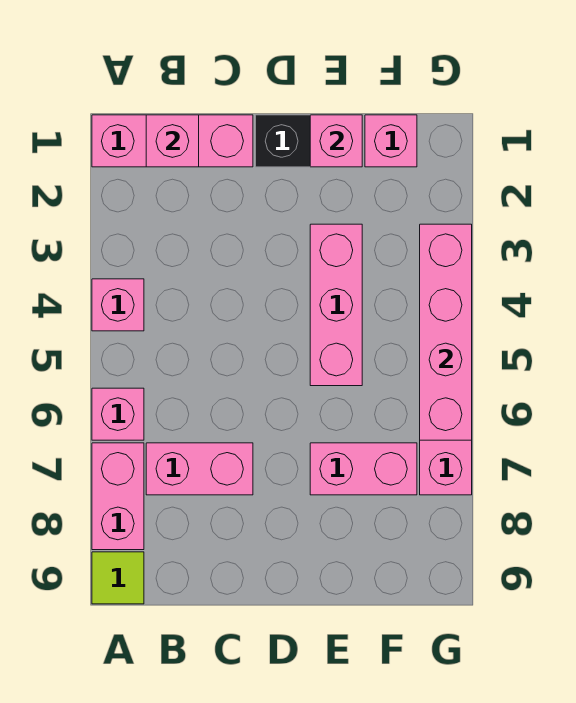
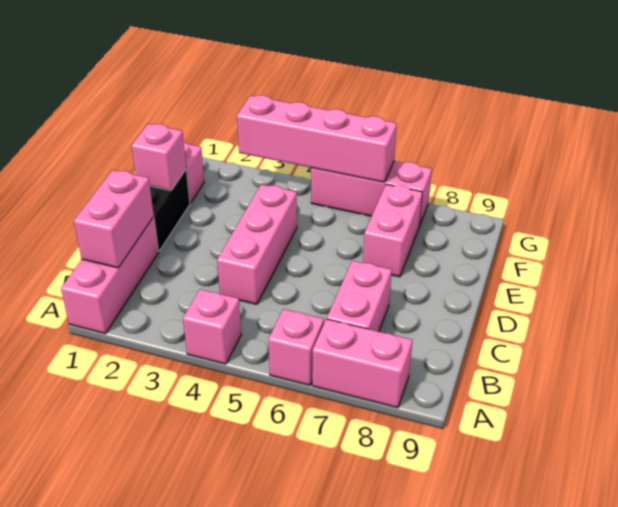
lime tile A9 level 1 -> none
pink brick B1 level 2 -> pink brick B1:C1 level 2
pink brick E3:E5 level 1 -> pink brick C4:E4 level 1

